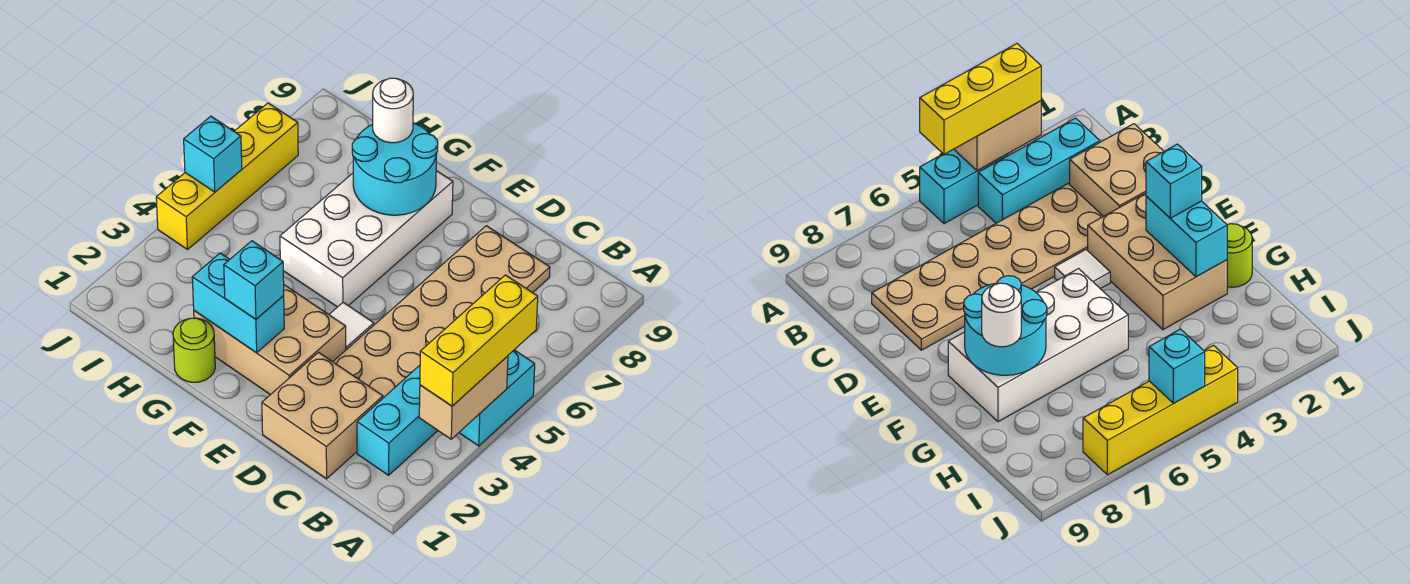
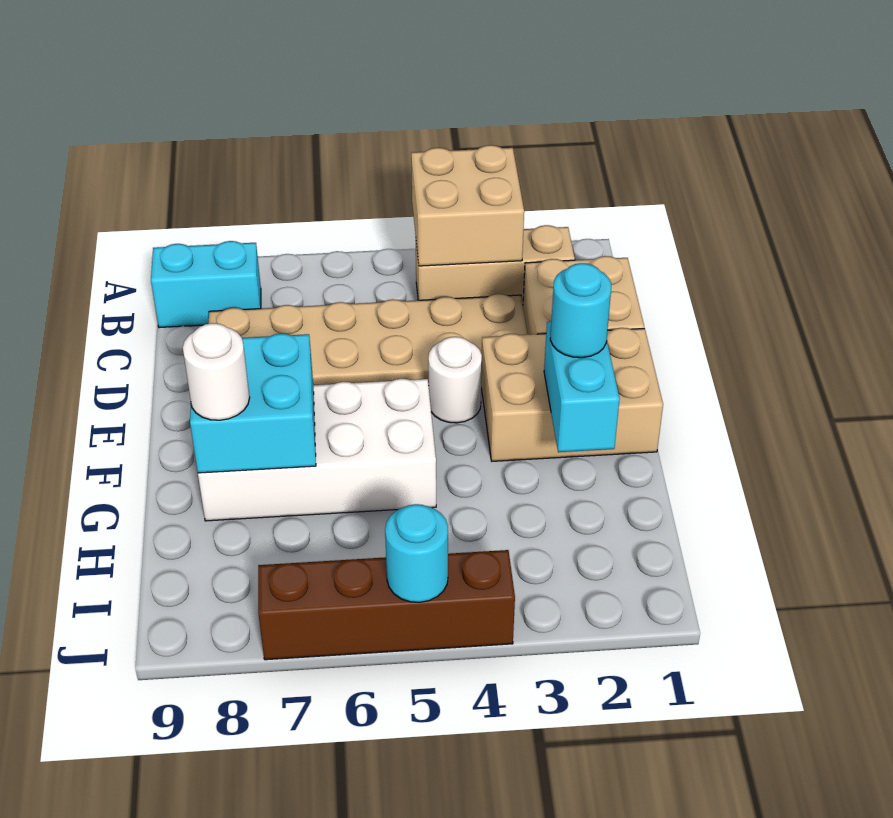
tan brick A3:A4 level 2 -> tan brick A3:B4 level 2
yellow brick A3:A5 level 3 -> none
cyan brick A4:A5 level 1 -> cyan brick B8:B9 level 1
cyan brick B2:B4 level 1 -> tan brick B2:B4 level 1
tan brick E2:G3 level 1 -> tan brick E1:F3 level 1
white tile E4 level 1 -> white round brick E4 level 1
cyan brick F2 level 3 -> cyan round brick F2 level 3
cyan round brick F7:G8 level 2 -> cyan brick F7:G8 level 2
lime round brick G1 level 1 -> none
yellow brick J4:J7 level 1 -> brown brick J4:J7 level 1
cyan brick J5 level 2 -> cyan round brick J5 level 2

